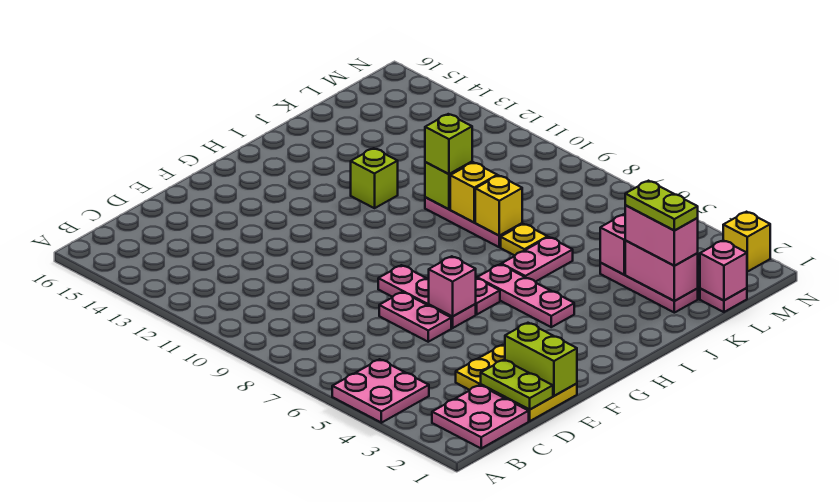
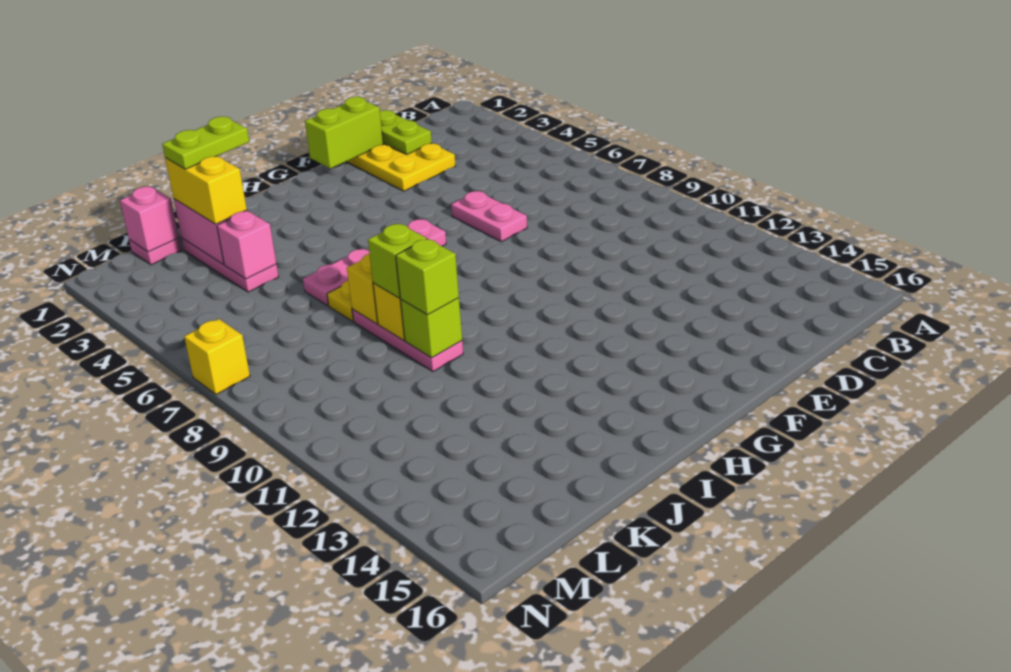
pink plate A4:B5 level 1 -> none
pink plate B1:C2 level 1 -> none
lime brick E1:E2 level 2 -> lime brick E1:F1 level 2
pink plate F6:F8 level 1 -> none
pink brick F6 level 2 -> none
pink plate H4:H6 level 1 -> none
lime brick I12 level 1 -> lime brick J9 level 3
pink brick K2:K3 level 3 -> yellow brick K2:K3 level 3
lime plate K2:K3 level 4 -> lime plate J2:K2 level 4
yellow brick N2 level 1 -> yellow brick N7 level 1

